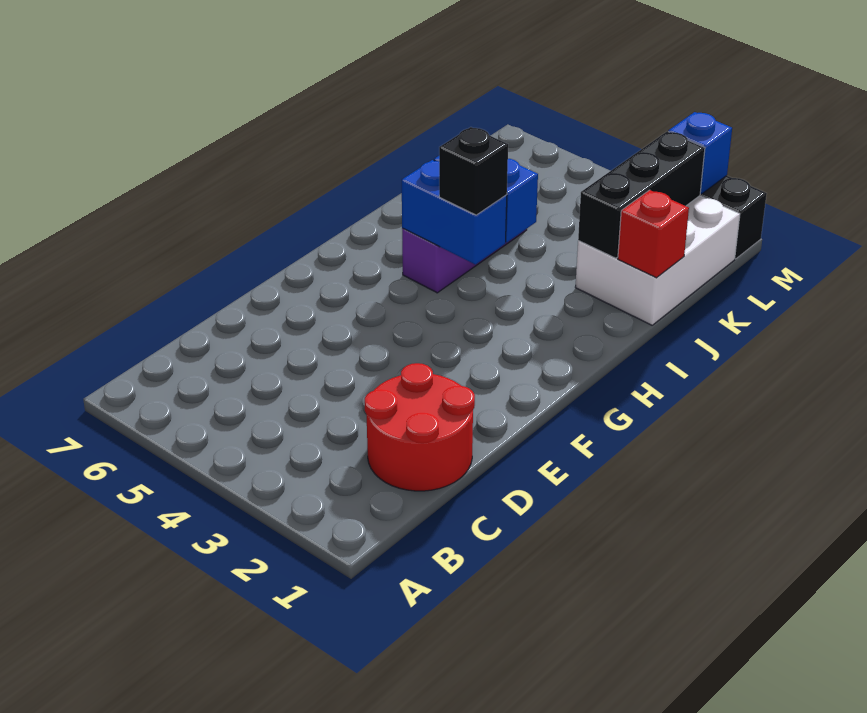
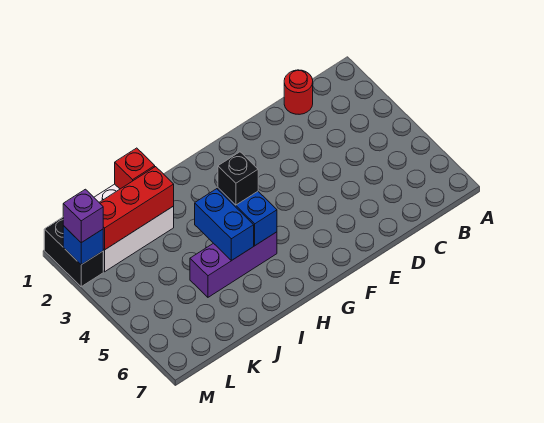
red round brick C1:D2 level 1 -> red round brick C1 level 1
black brick J2:L2 level 2 -> red brick J2:L2 level 2
none -> purple brick M2 level 3

